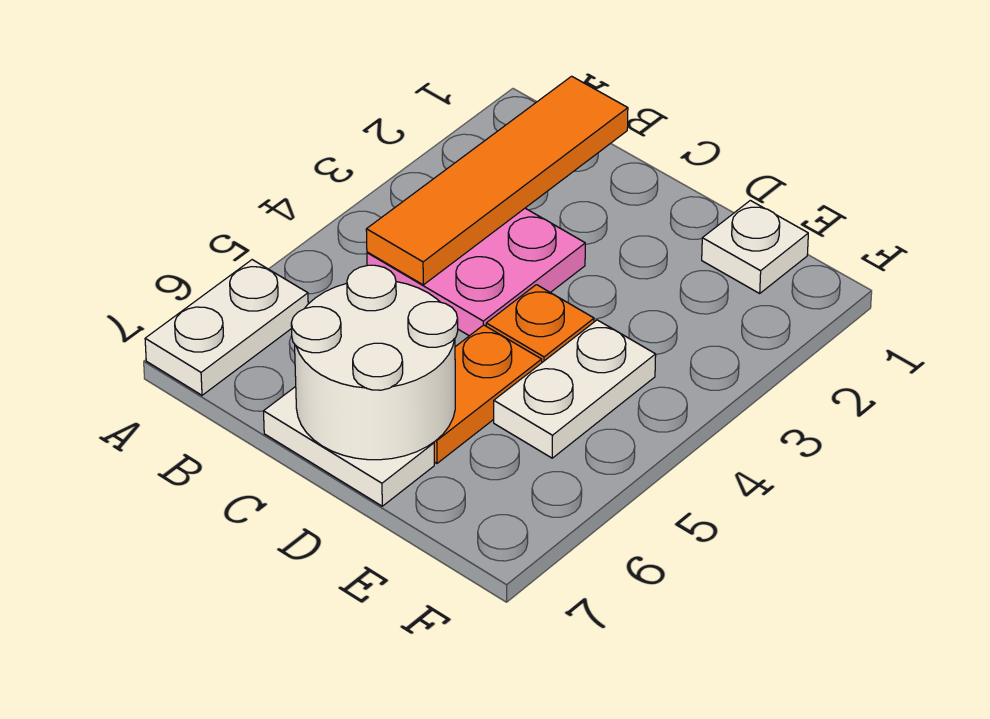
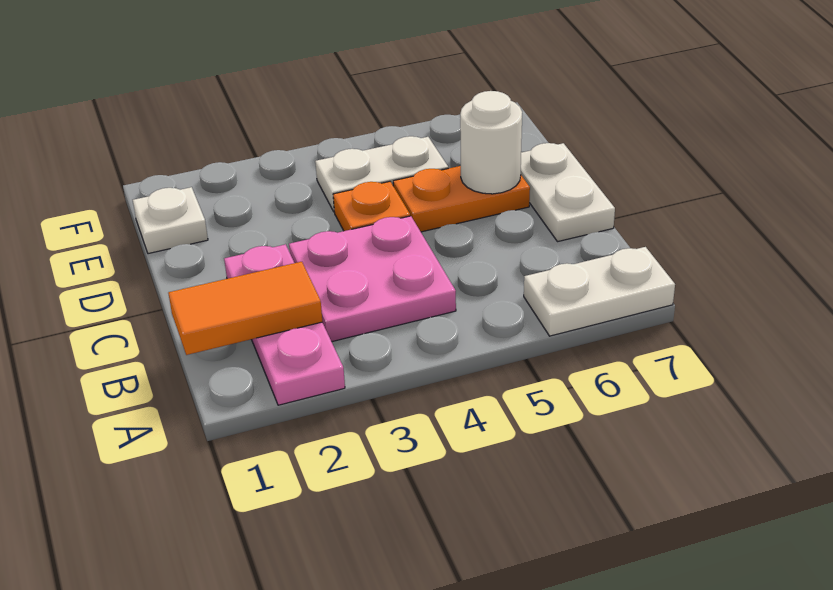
none -> pink plate A2:C2 level 1
orange tile B1:B4 level 2 -> orange tile B1:B2 level 2
white round brick C6:D7 level 2 -> white round brick D6 level 2

